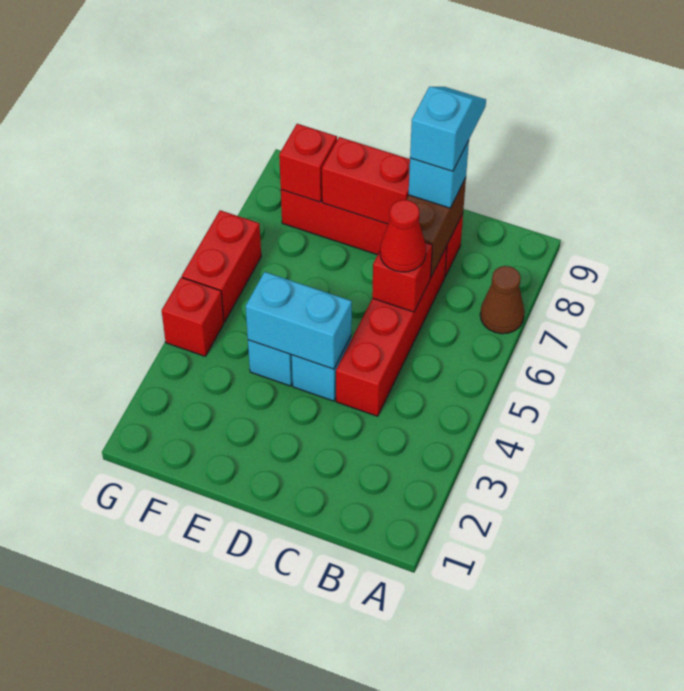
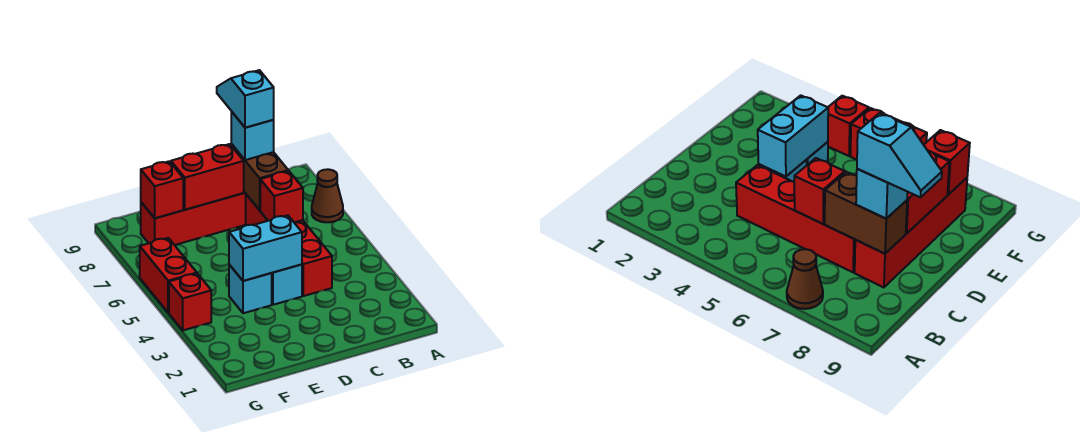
red cone C6 level 3 -> none

